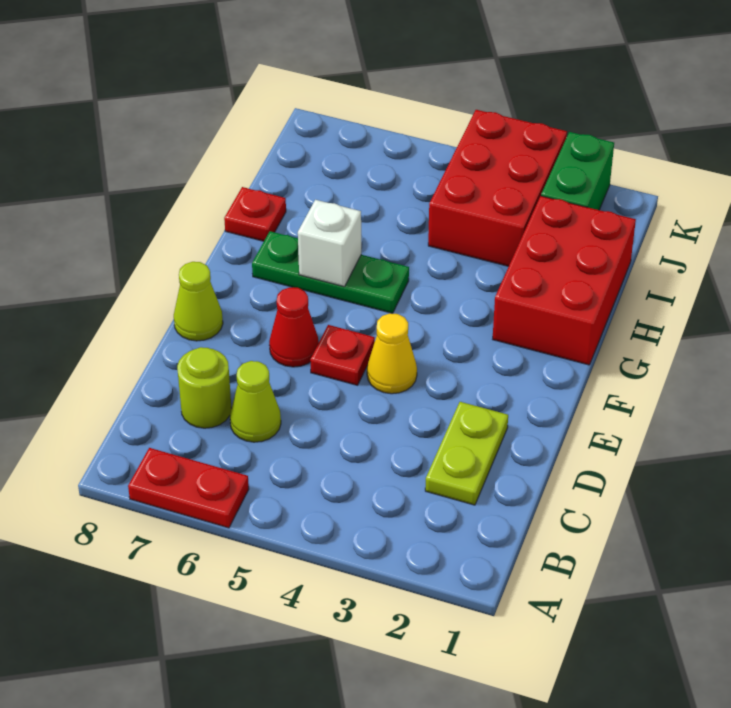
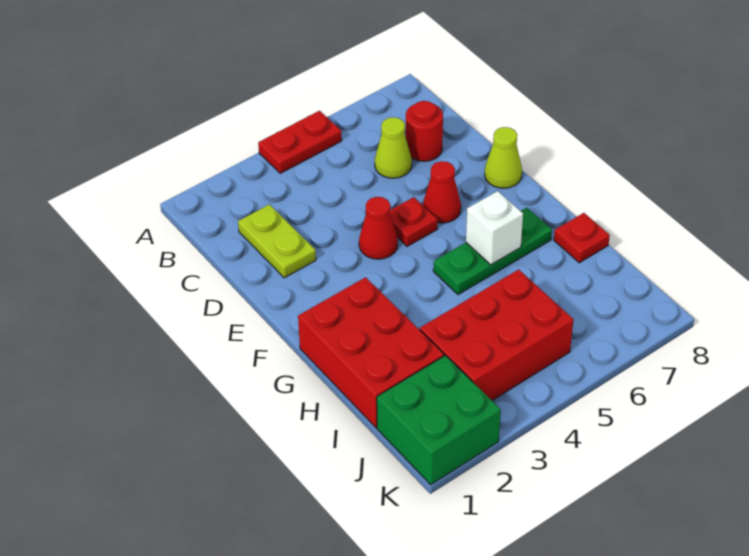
red plate A6:A7 level 1 -> red plate A4:A5 level 1
lime round brick C7 level 1 -> red round brick C7 level 1
yellow cone E4 level 1 -> red cone E4 level 1
red brick I3:K4 level 1 -> red brick I3:J5 level 1
green brick J2:K2 level 1 -> green brick J1:K2 level 1

